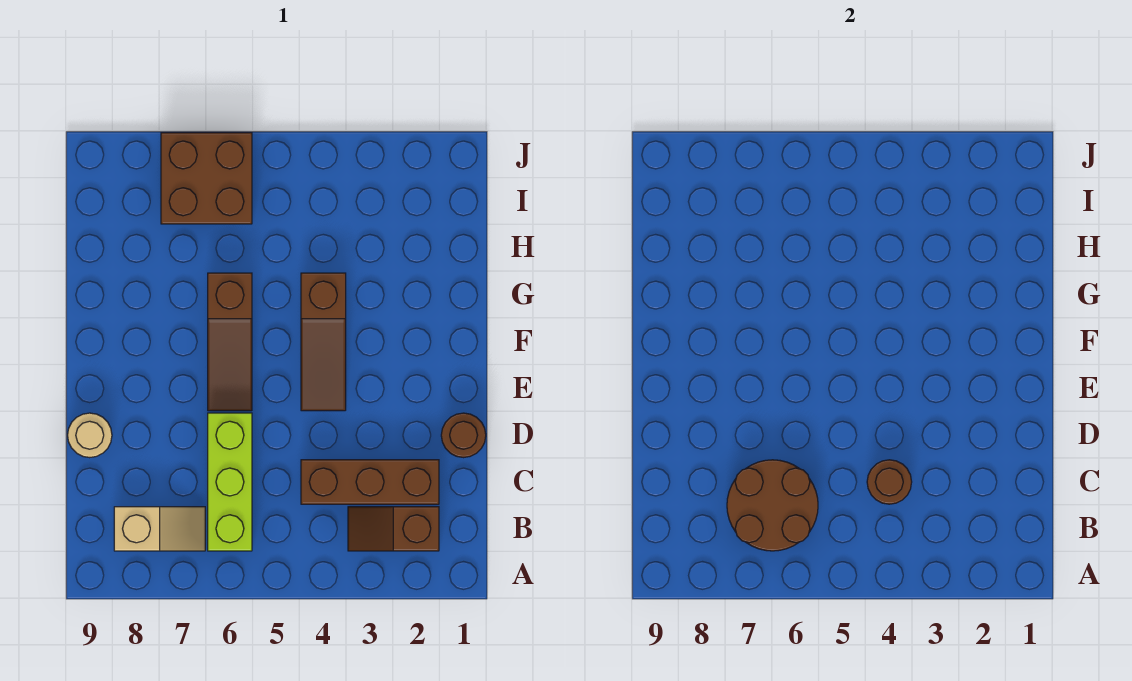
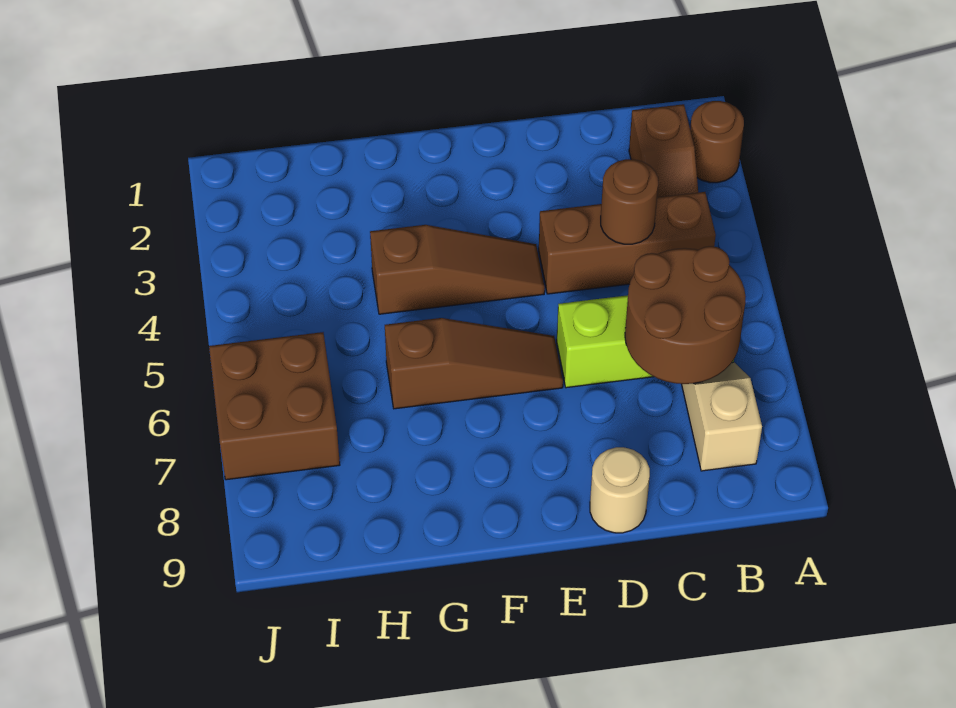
brown brick C2:C4 level 1 -> brown brick B4:D4 level 1
brown round brick D1 level 1 -> brown round brick A2 level 1

